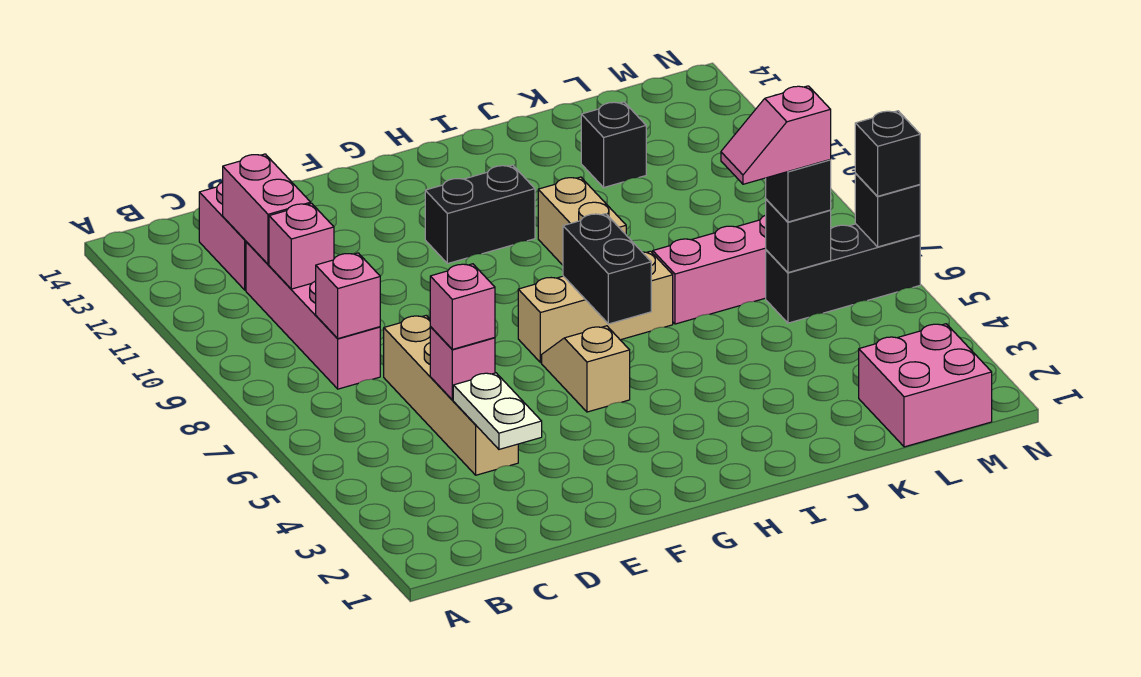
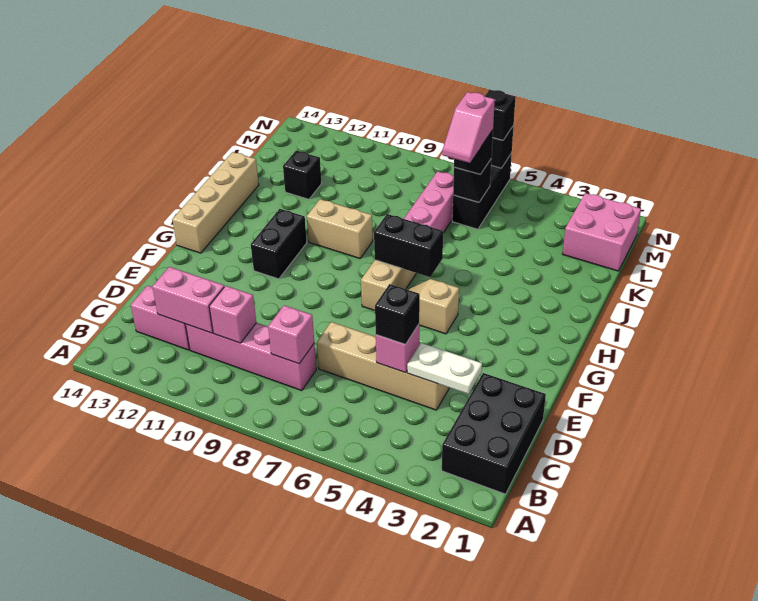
none -> black brick B1:D2 level 1
pink brick D5 level 3 -> black brick D5 level 3
none -> tan brick G14:J14 level 1

